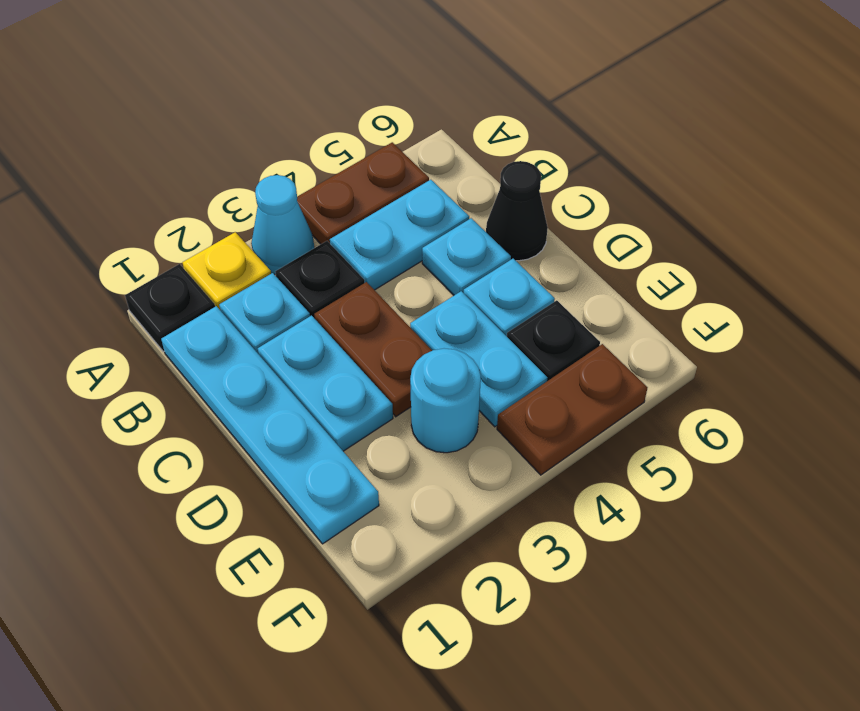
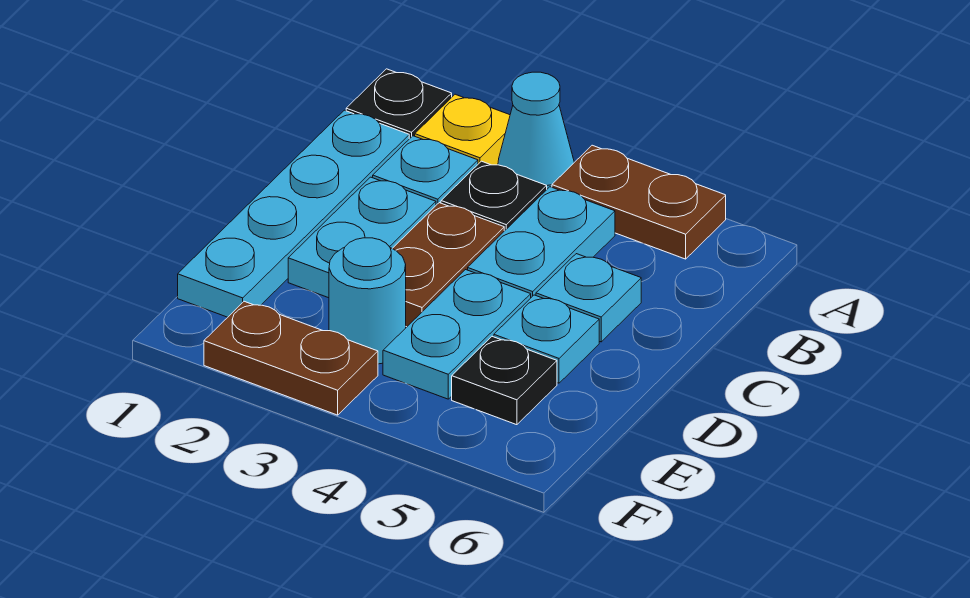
cyan plate B4:B5 level 1 -> cyan plate B4:C4 level 1
black cone C6 level 1 -> none
brown plate F4:F5 level 1 -> brown plate F2:F3 level 1

